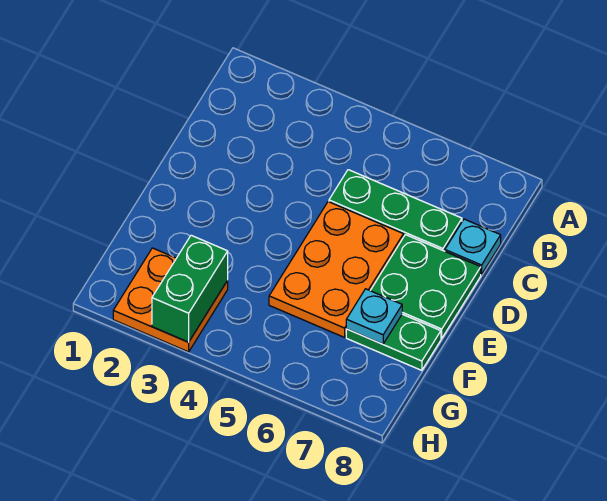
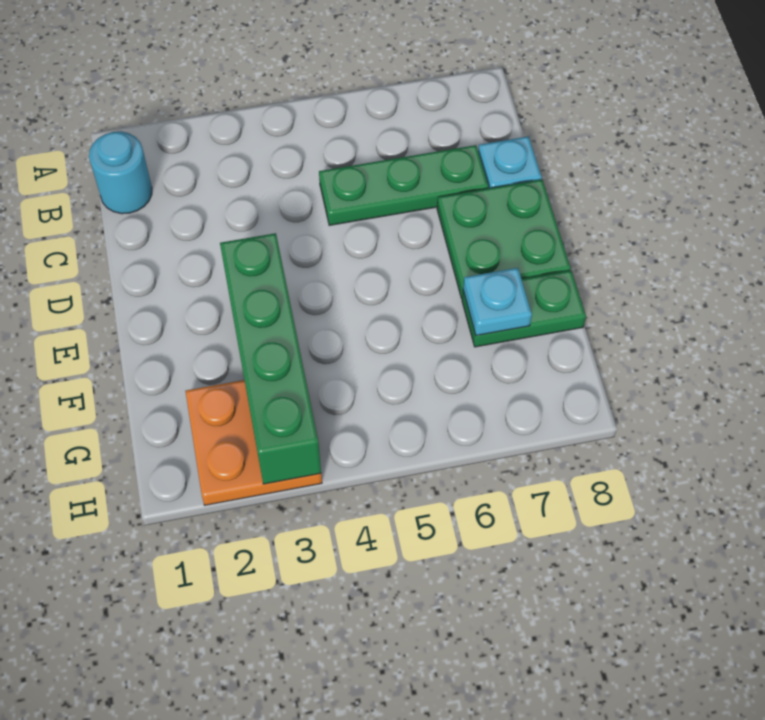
none -> cyan round brick B1 level 1
orange plate D5:F6 level 1 -> none
green brick G3:H3 level 2 -> green brick E3:H3 level 2

